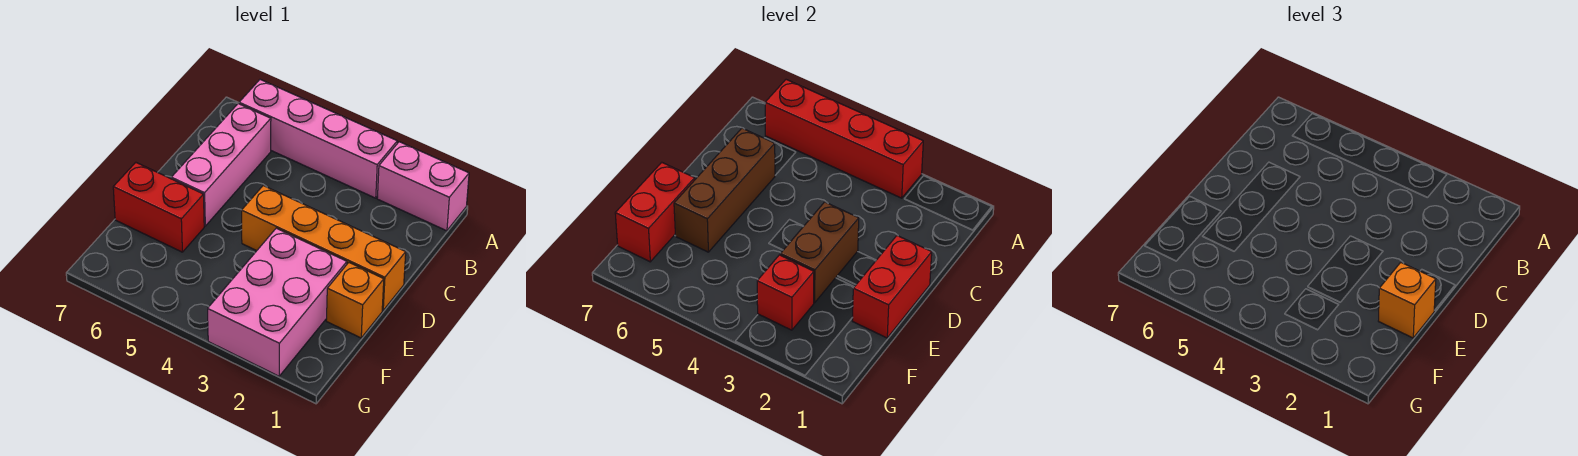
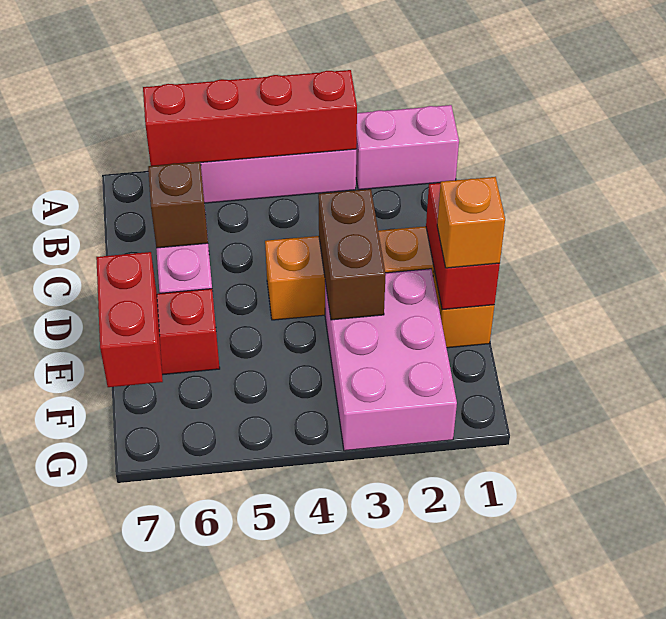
brown brick C6:E6 level 2 -> brown brick C6 level 2
red brick F3 level 2 -> none

